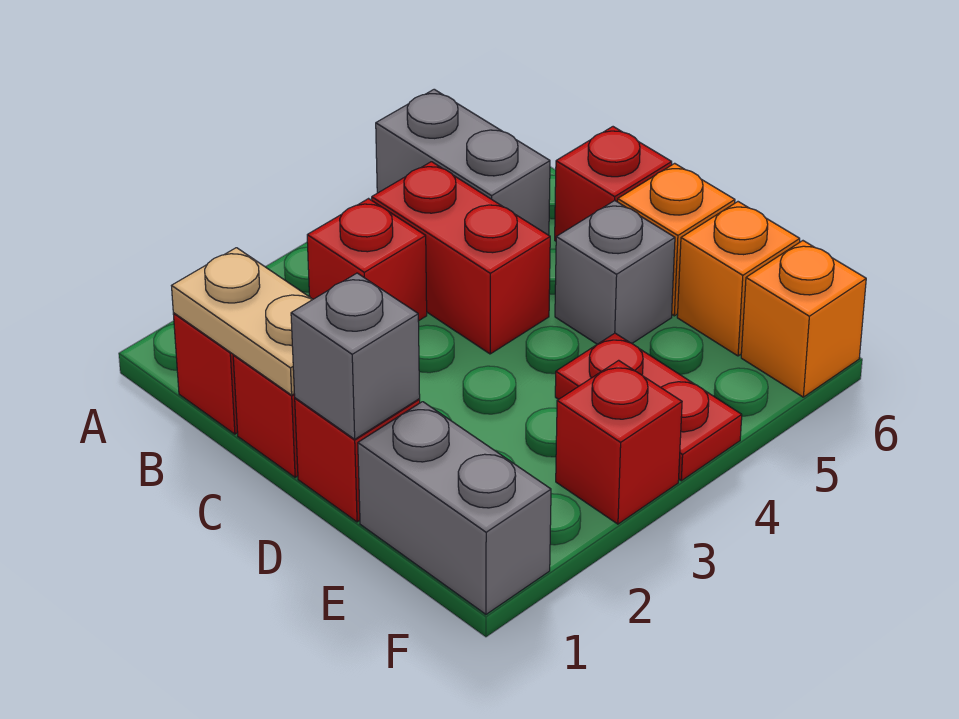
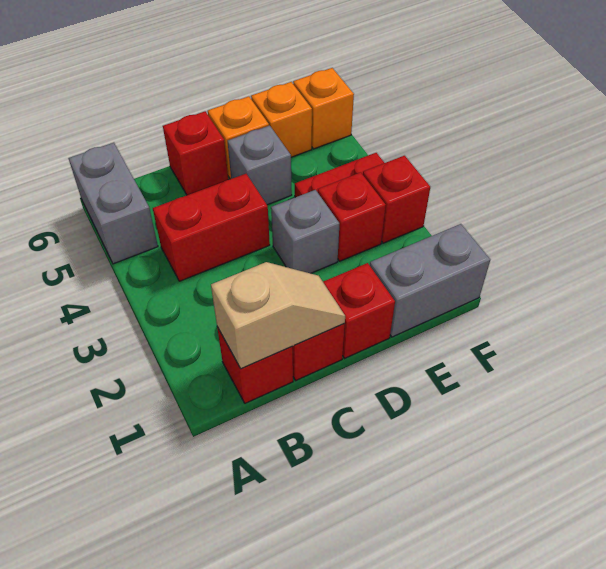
grey brick A5:B5 level 1 -> grey brick A5:A6 level 1
tan plate B1:C1 level 2 -> tan slope B1:C1 level 2 top B
red brick B3 level 1 -> red brick E3 level 1
grey brick D1 level 2 -> grey brick D3 level 1

